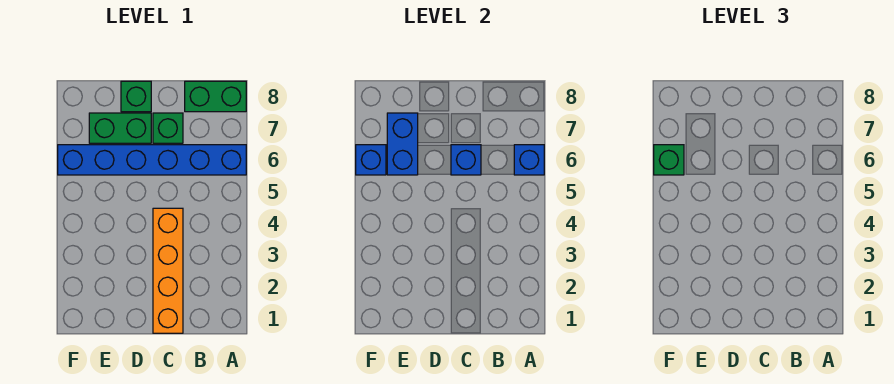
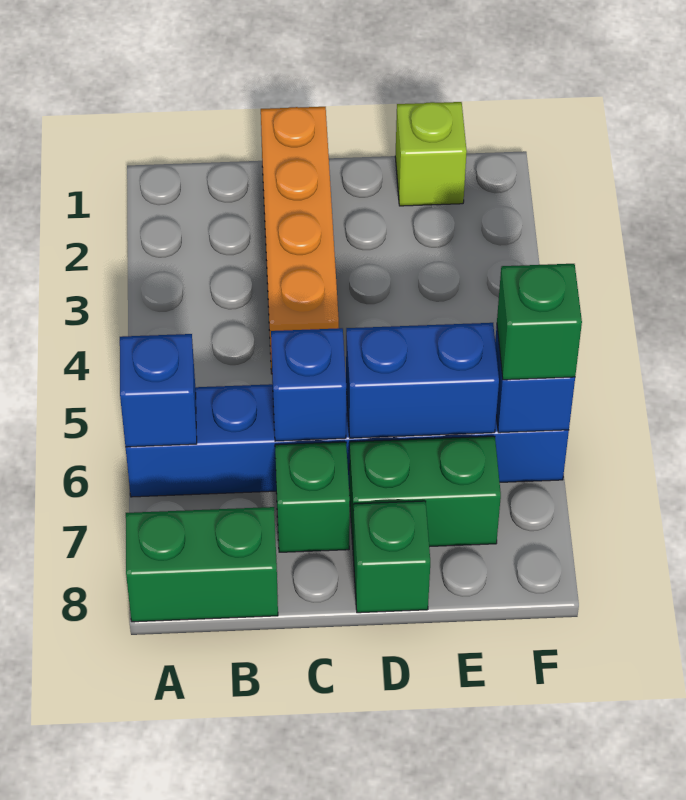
none -> lime brick E1 level 1
blue brick E6:E7 level 2 -> blue brick D6:E6 level 2

